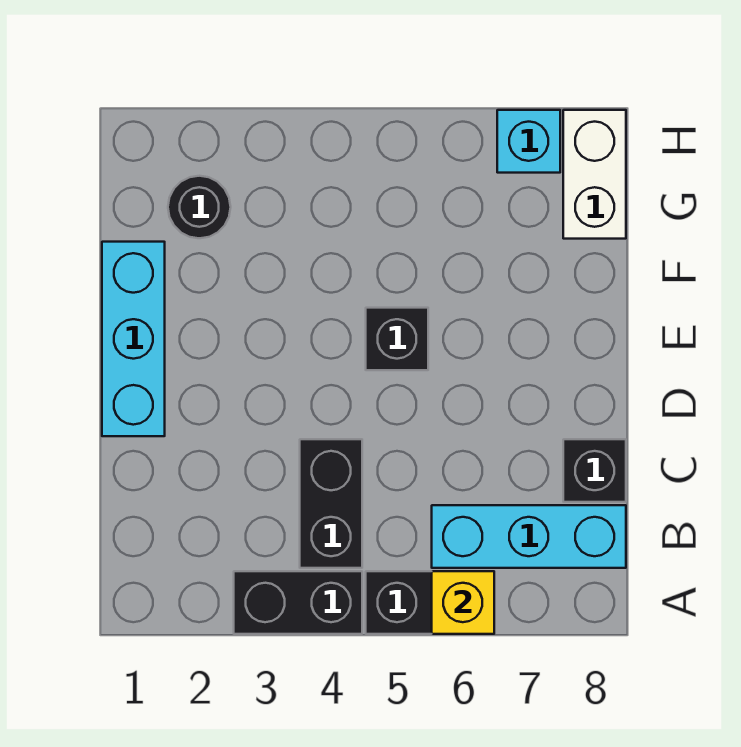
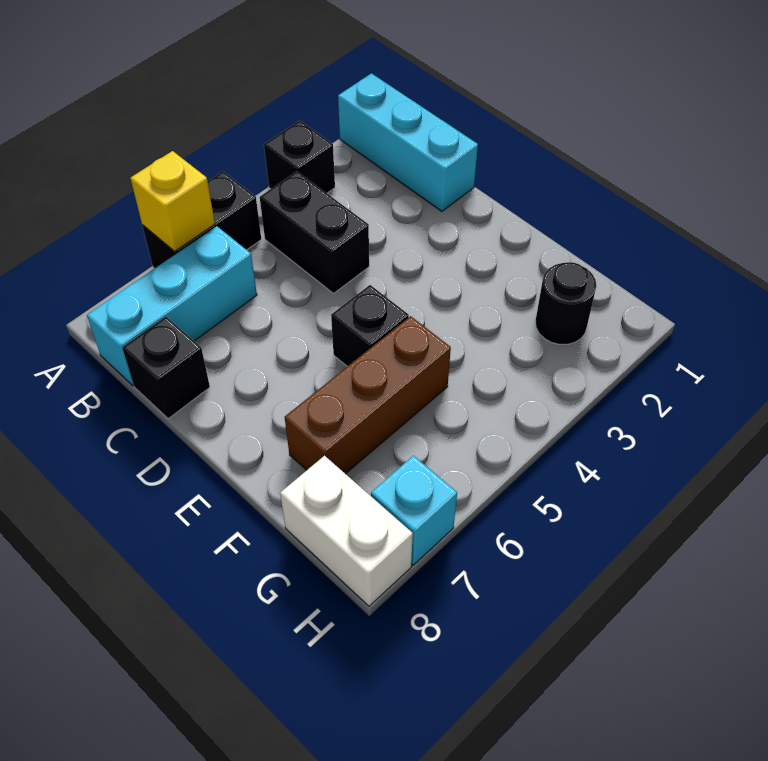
black brick A3:A4 level 1 -> black brick A3 level 1
cyan brick D1:F1 level 1 -> cyan brick A1:C1 level 1
none -> brown brick F5:F7 level 1

